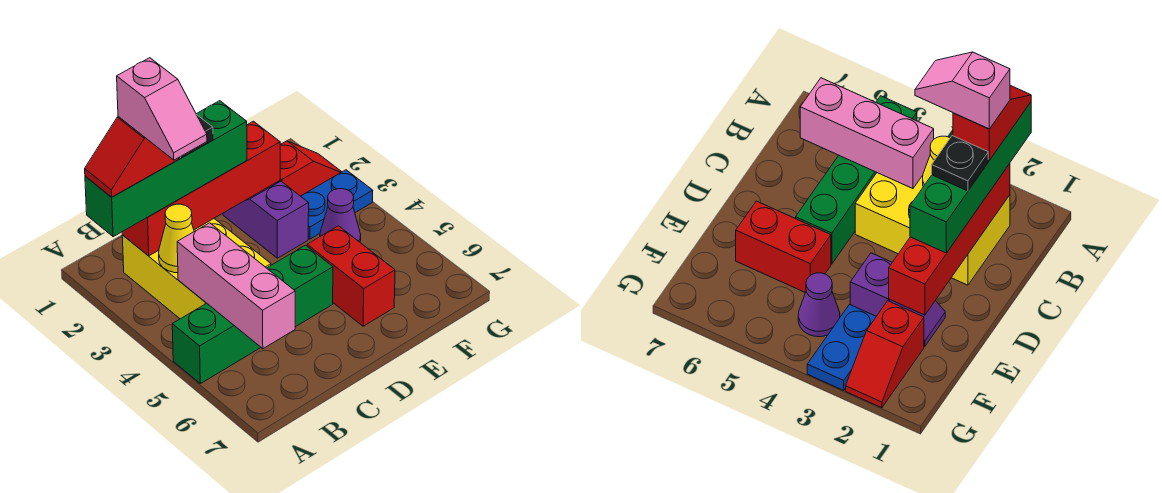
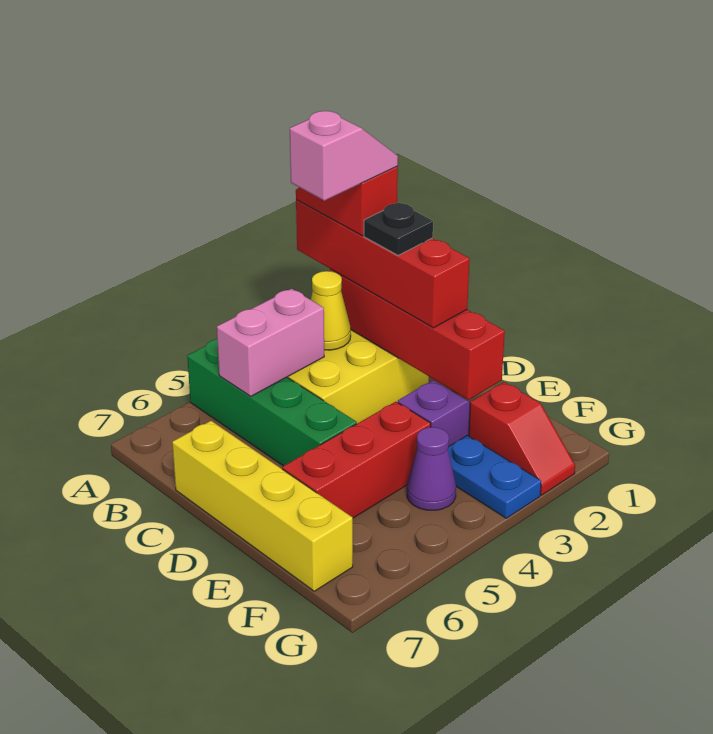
green brick A2:D2 level 3 -> red brick A2:D2 level 3
pink slope B2:B3 level 5 top 2 -> pink slope B2:B3 level 5 top 3
pink brick B4:B6 level 2 -> pink brick B4:B5 level 2
none -> yellow brick C7:F7 level 1
red brick E5:E6 level 1 -> red brick E4:E6 level 1

